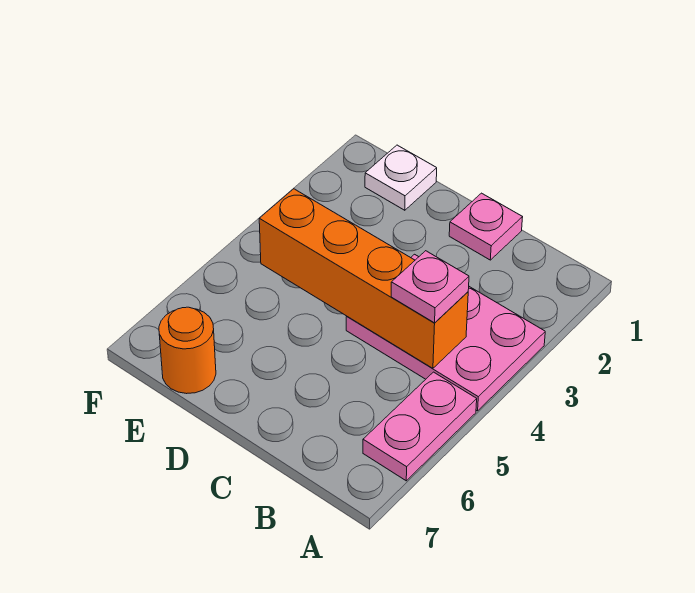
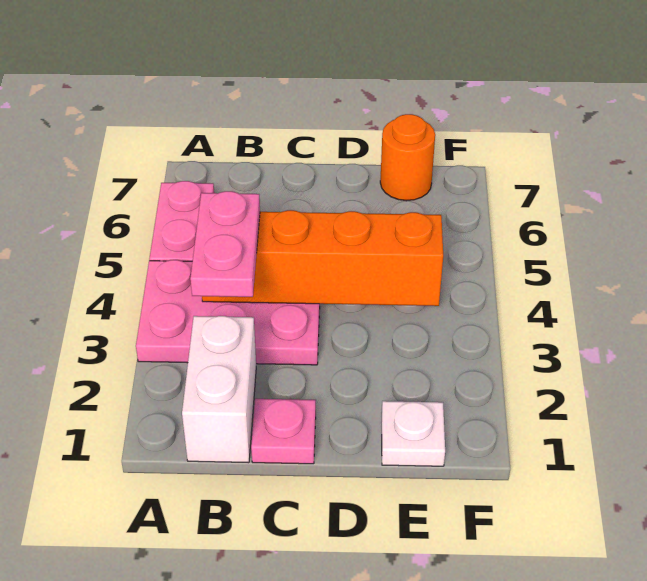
none -> white brick B1:B2 level 1
pink plate B4 level 3 -> pink plate B3:B4 level 3

